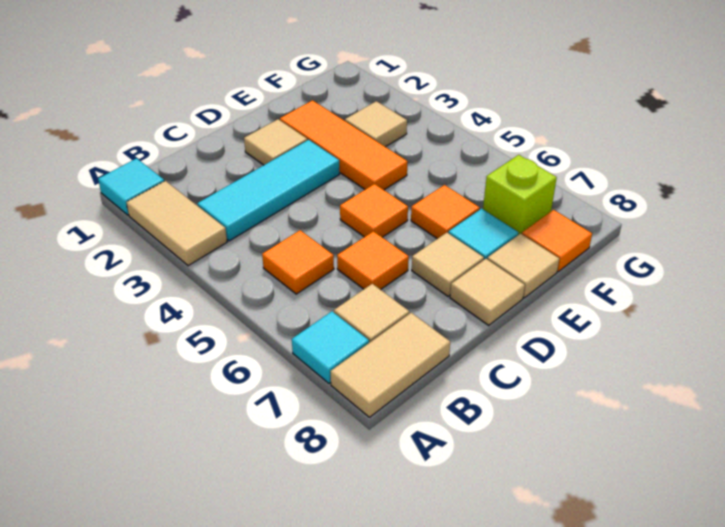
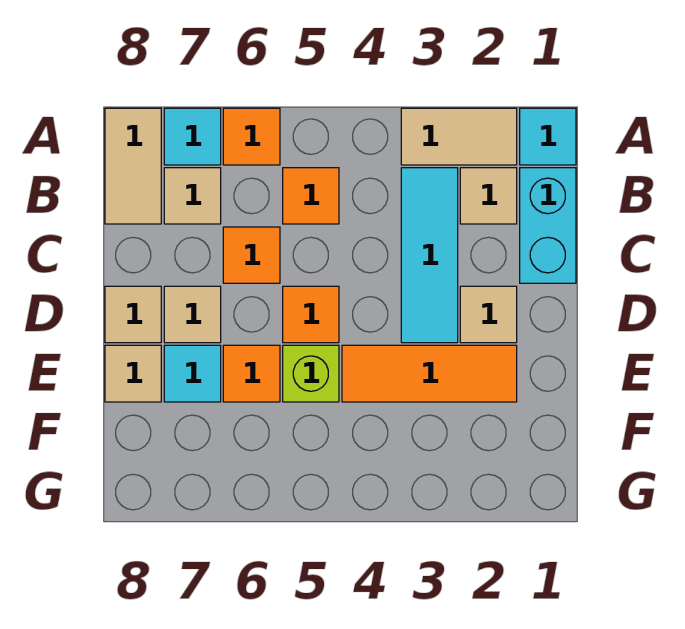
none -> cyan brick B1:C1 level 1
tan tile F3 level 1 -> tan tile B2 level 1
lime brick F7 level 1 -> lime brick E5 level 1
orange tile F8 level 1 -> orange tile A6 level 1

